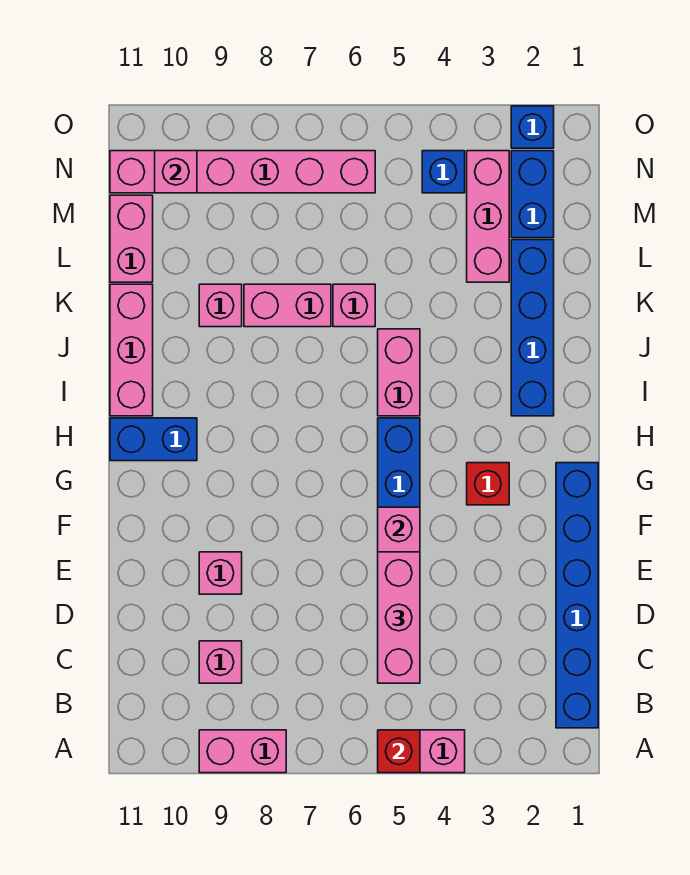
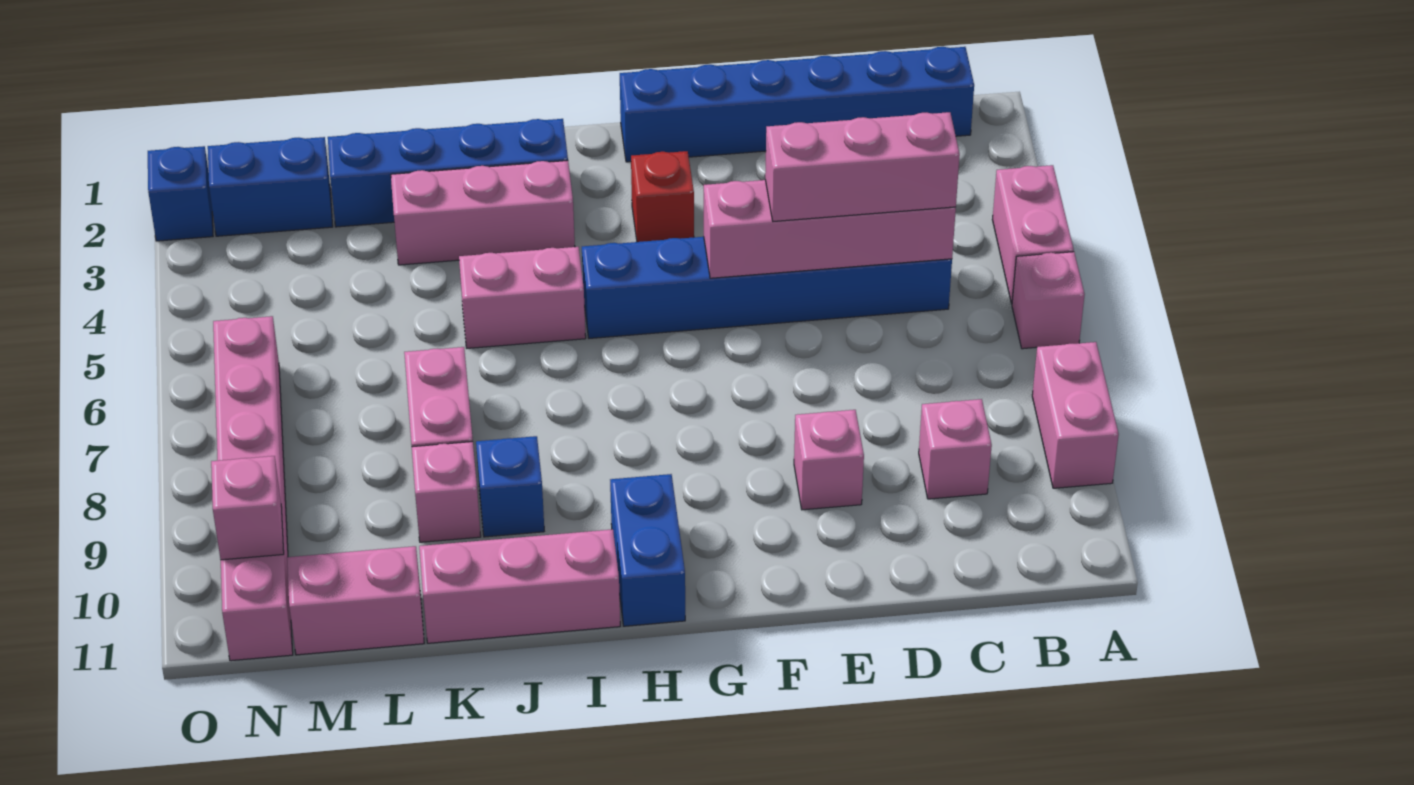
red brick A5 level 2 -> none
pink brick K6 level 1 -> pink brick A6 level 1
pink brick L3:N3 level 1 -> pink brick I3:K3 level 1
blue brick N4 level 1 -> blue brick J9 level 1

